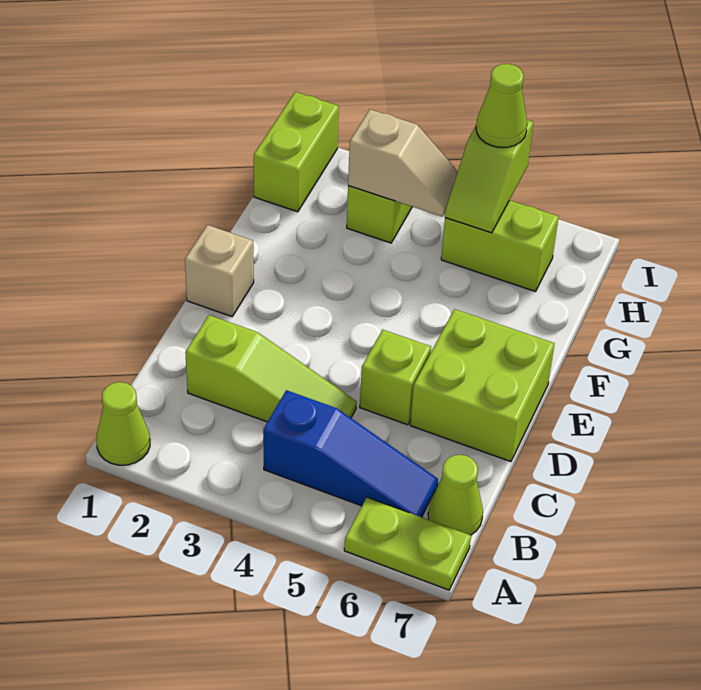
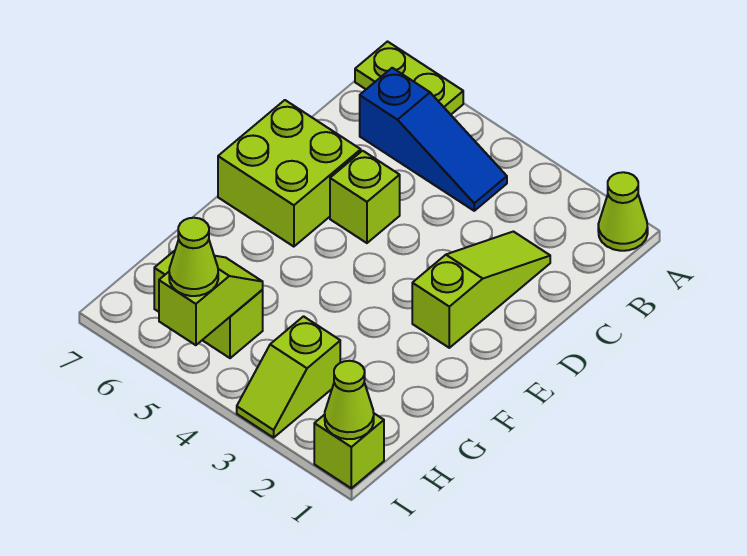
blue slope B4:B6 level 1 top 4 -> blue slope B4:B6 level 1 top 6
lime cone B7 level 1 -> lime cone I1 level 2
lime slope C2:C4 level 1 top 2 -> lime slope C2:E2 level 1 top E
tan brick E1 level 1 -> none
lime brick H1:I1 level 1 -> lime brick I1 level 1
tan slope H3:H4 level 2 top 3 -> none

